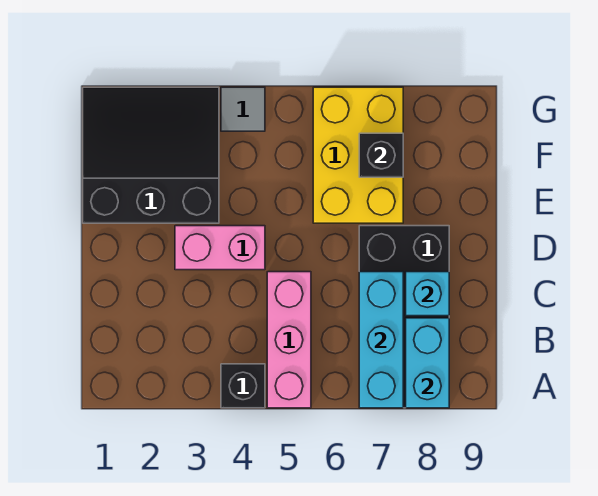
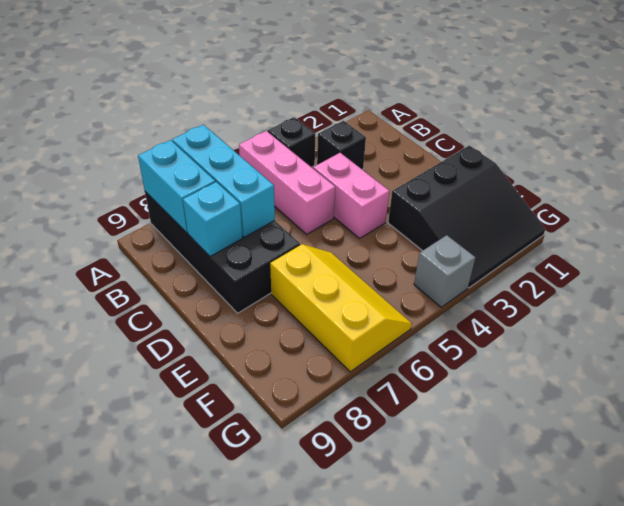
pink brick D3:D4 level 1 -> pink brick C4:D4 level 1
yellow brick E6:G7 level 1 -> yellow slope E6:G7 level 1 top 7
black brick F7 level 2 -> black brick B3 level 1
grey tile G4 level 1 -> grey brick G4 level 1

